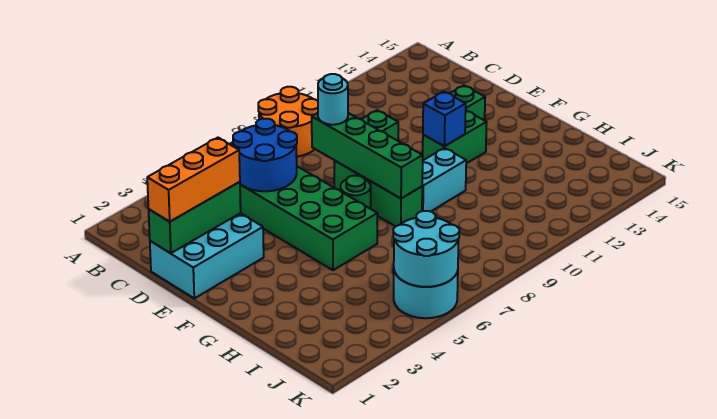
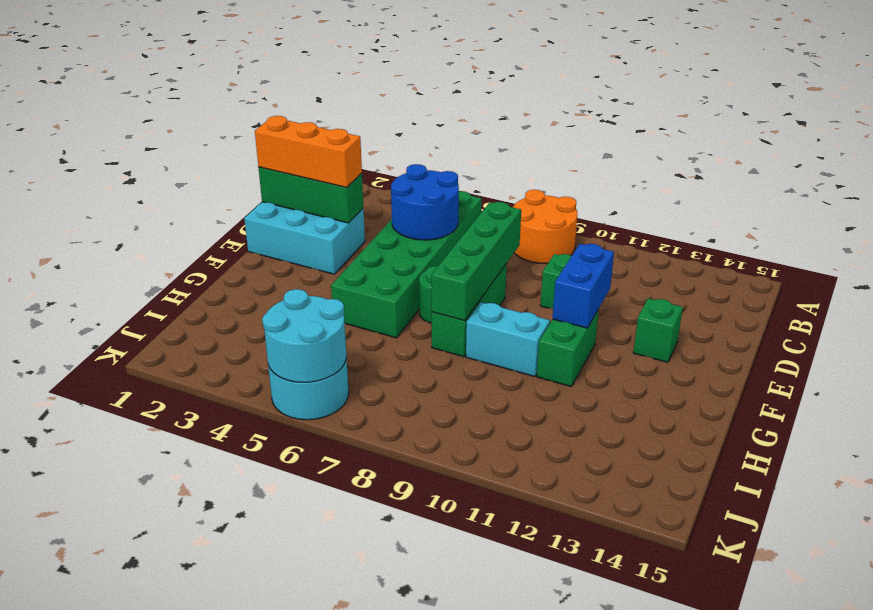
cyan round brick D8 level 3 -> none
green brick F11:F12 level 1 -> green brick F11:G11 level 1
blue brick F11 level 2 -> blue brick E11:F11 level 2

